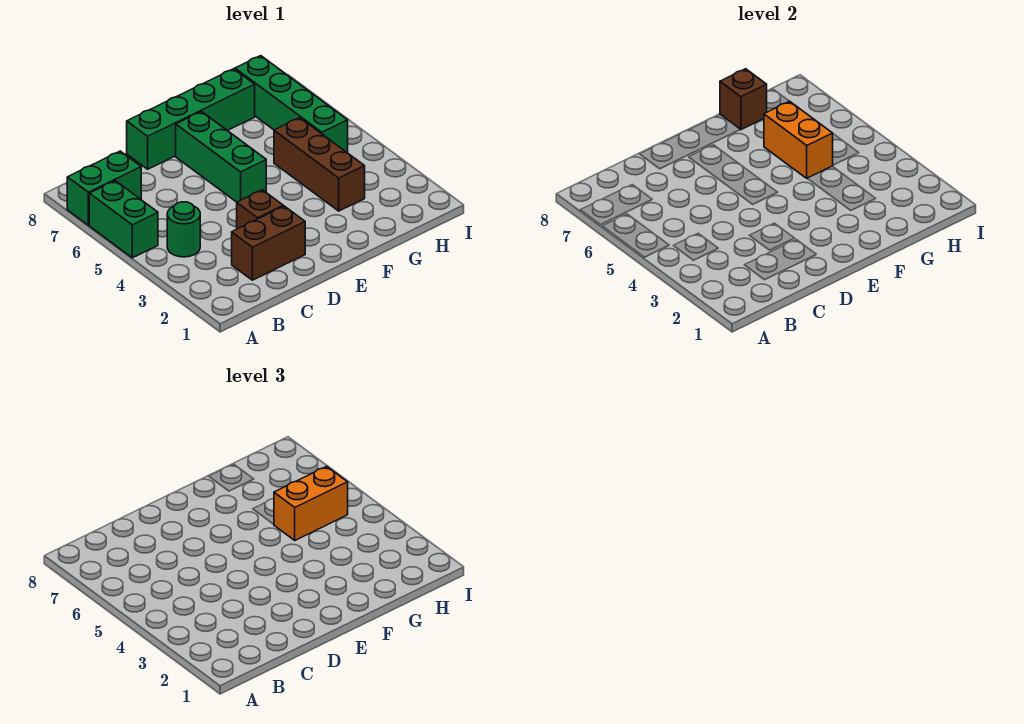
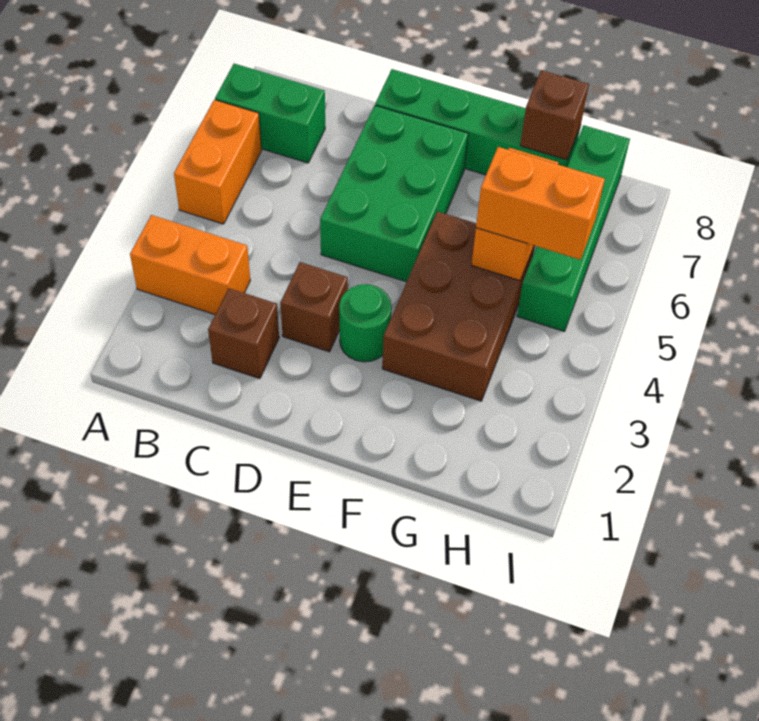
none -> orange brick A3:B3 level 1
green brick A5:A6 level 1 -> orange brick A5:A6 level 1
green round brick B4 level 1 -> green round brick E3 level 1
brown brick C2:D2 level 1 -> brown brick C2 level 1
green brick E5:E7 level 1 -> green brick D5:E7 level 1
brown brick G3:G5 level 1 -> brown brick F3:G5 level 1

